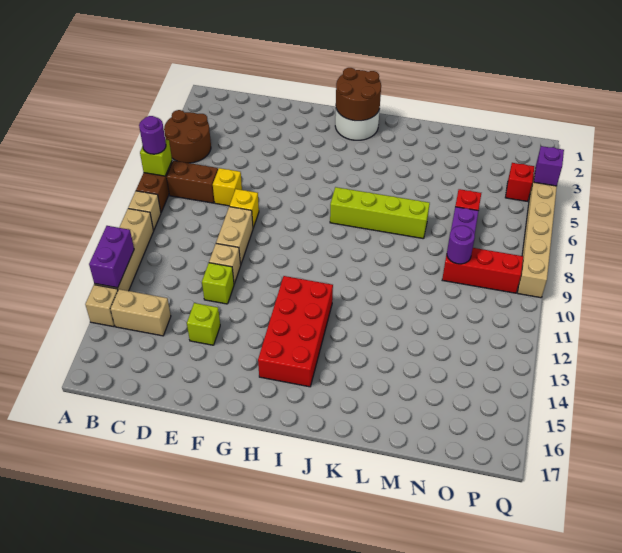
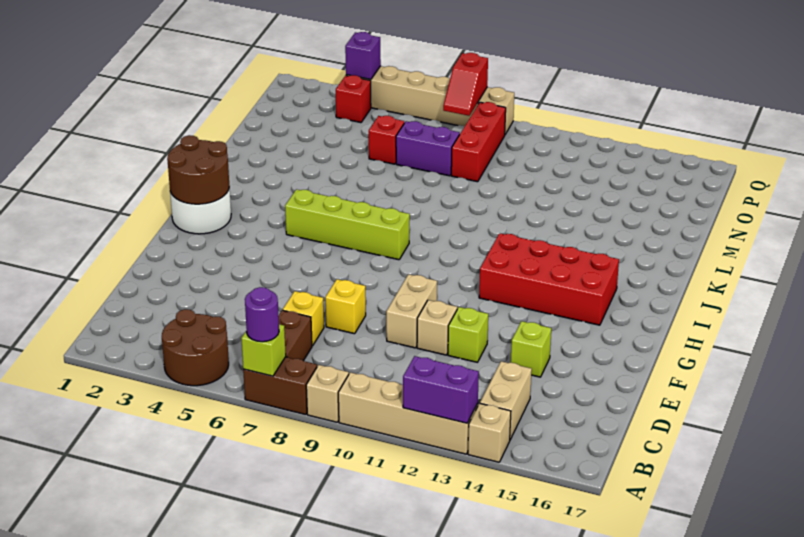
tan brick E9:E10 level 1 -> tan brick E10:F10 level 1
lime brick I7:L7 level 1 -> lime brick I5:I8 level 1
purple round brick N9 level 2 -> none
none -> red slope P8:Q8 level 2 top Q

